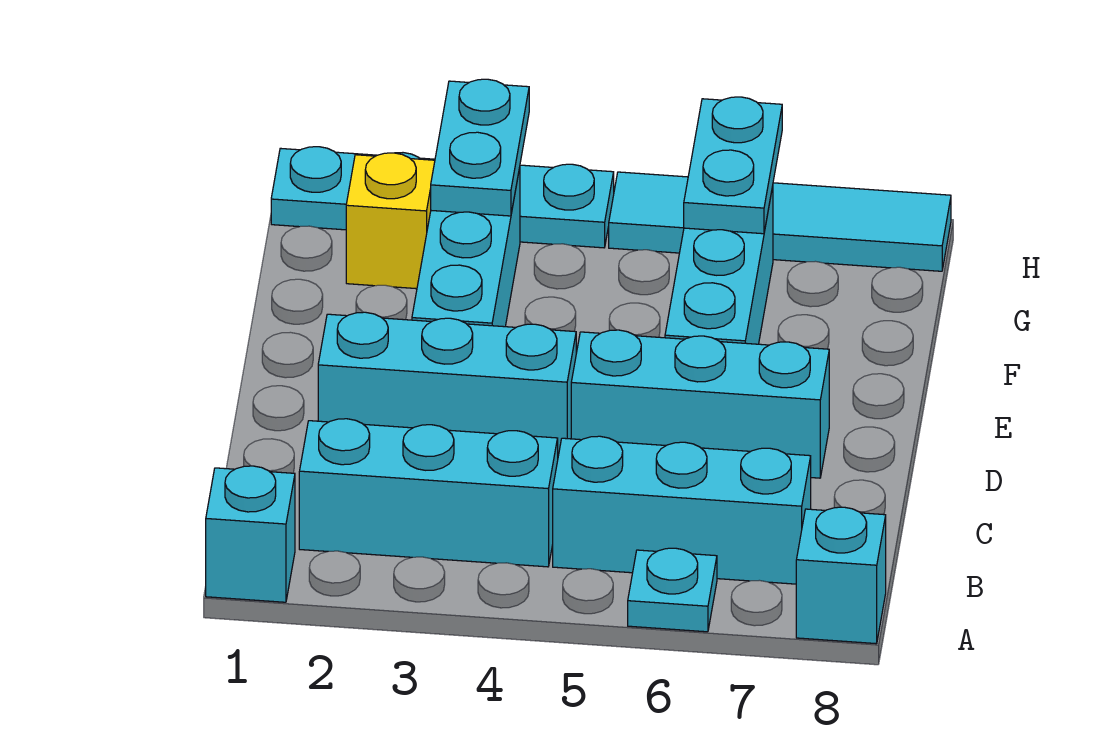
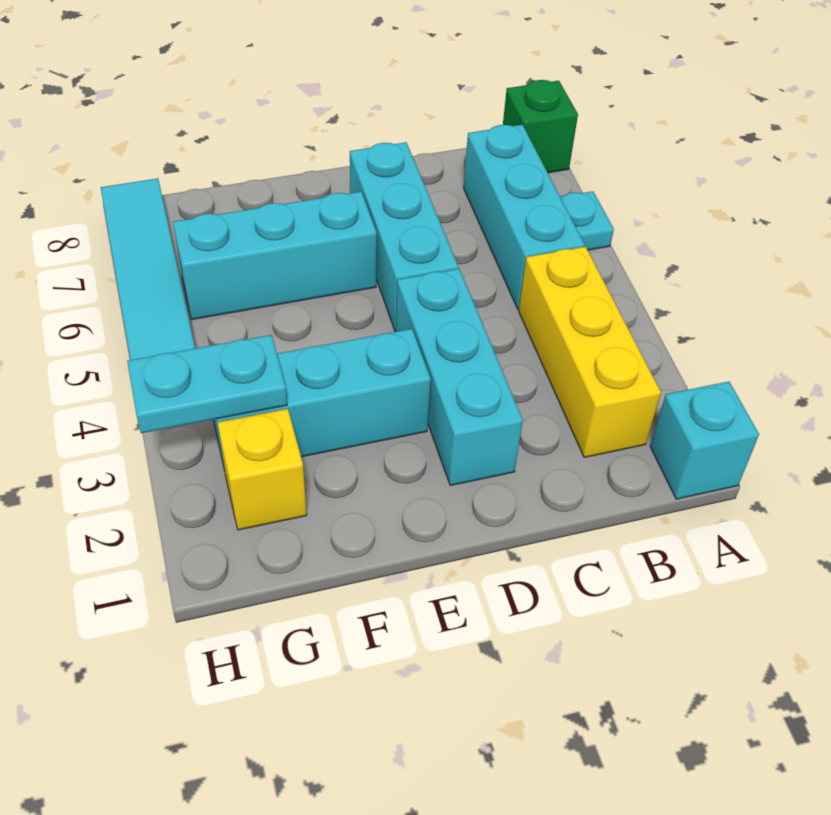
cyan brick A8 level 1 -> green brick A8 level 1
cyan brick B2:B4 level 1 -> yellow brick B2:B4 level 1
cyan plate G6:H6 level 2 -> none
cyan plate H1:H4 level 1 -> none

